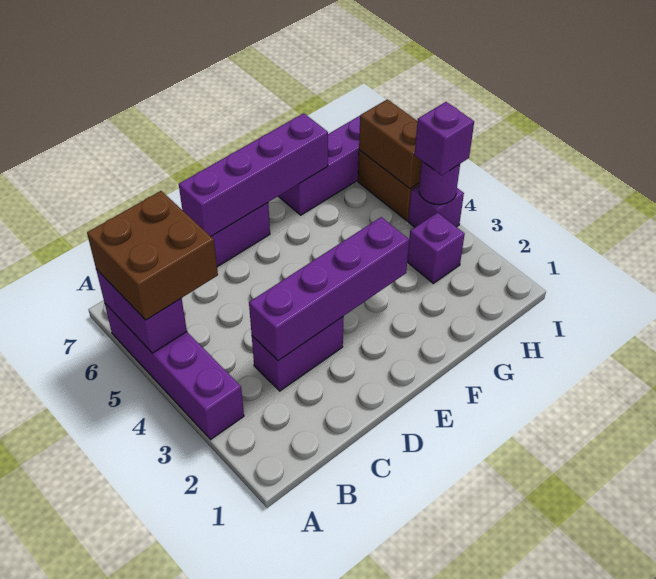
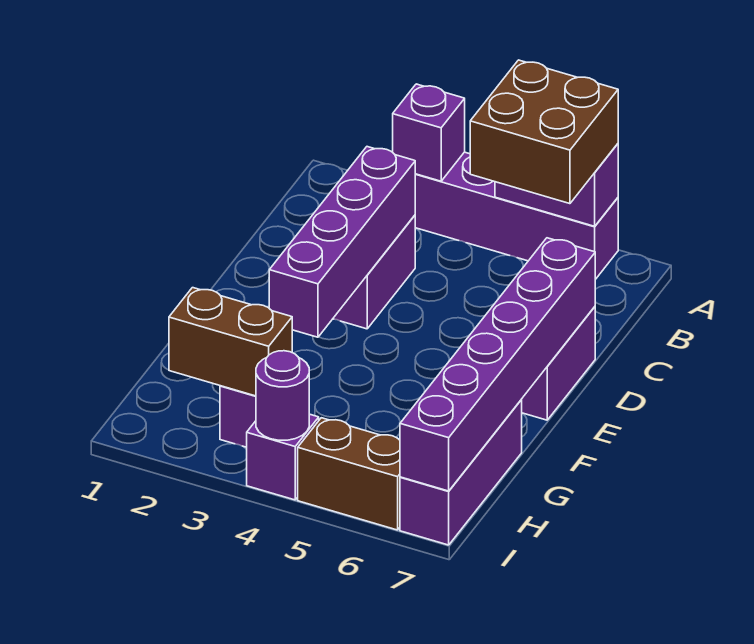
purple brick D7:G7 level 2 -> purple brick D7:I7 level 2
purple brick I4 level 3 -> purple brick A3 level 2
brown brick I5:I6 level 2 -> brown brick H2:H3 level 2

